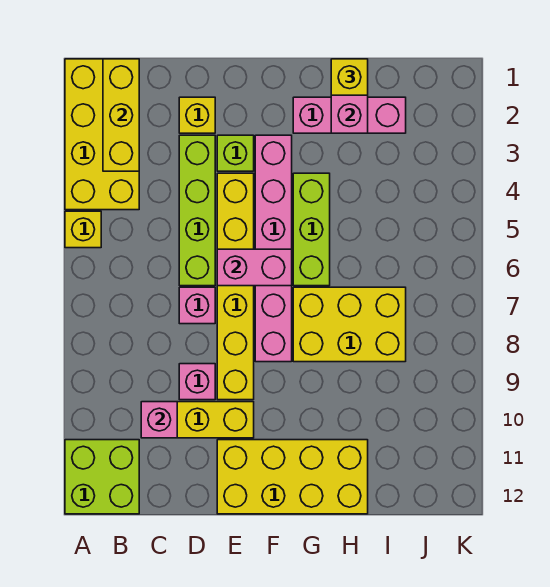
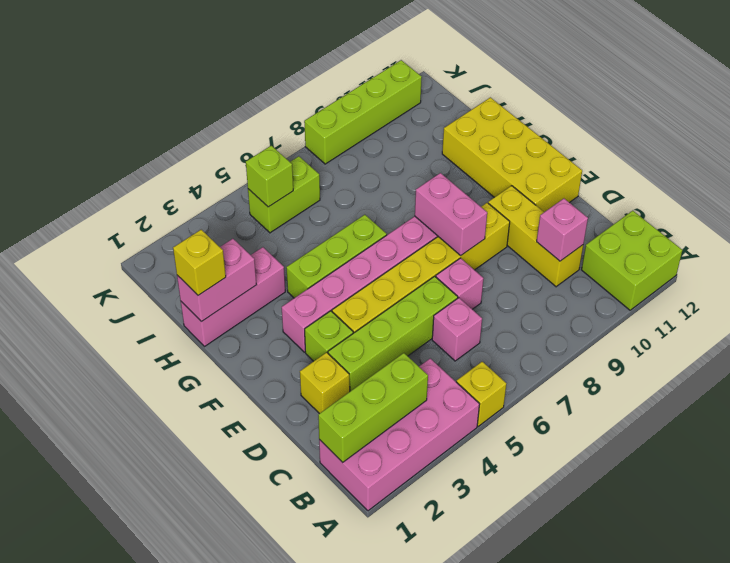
yellow brick A1:B4 level 1 -> pink brick A1:B4 level 1
yellow brick B1:B3 level 2 -> lime brick B1:B3 level 2
pink brick D9 level 1 -> pink brick C6 level 1
pink brick E6:F6 level 2 -> pink brick E8:F8 level 2
pink brick G2:I2 level 1 -> pink brick H1:H3 level 1
yellow brick G7:I8 level 1 -> none
none -> lime brick J5:J6 level 1
none -> lime brick J5 level 2
none -> lime brick K8:K11 level 1

